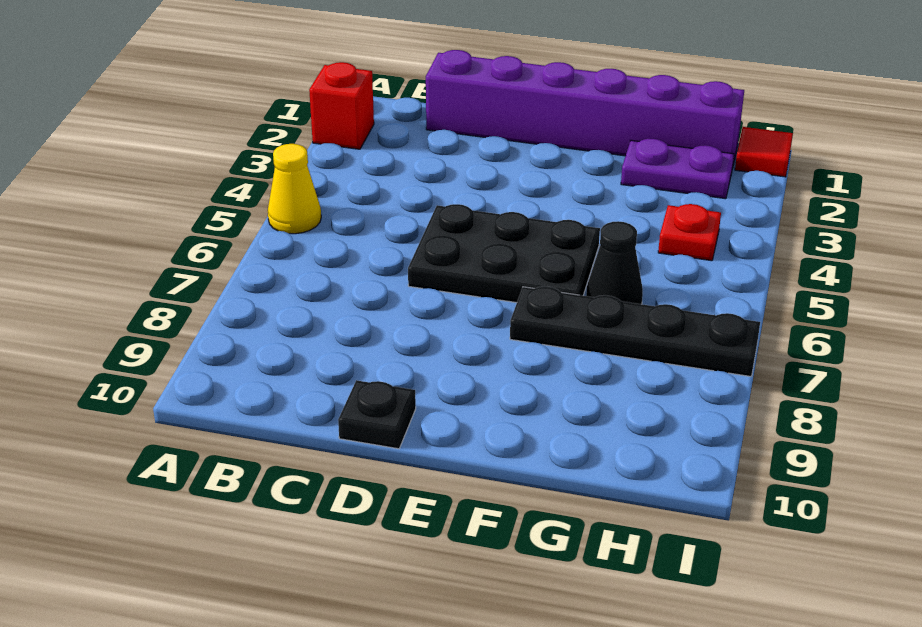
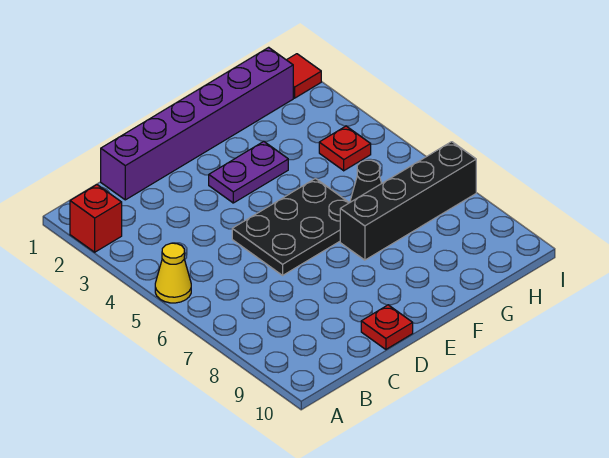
black plate D10 level 1 -> red plate D10 level 1
black plate F7:I7 level 1 -> black brick F7:I7 level 1
purple plate G2:H2 level 1 -> purple plate E3:F3 level 1

